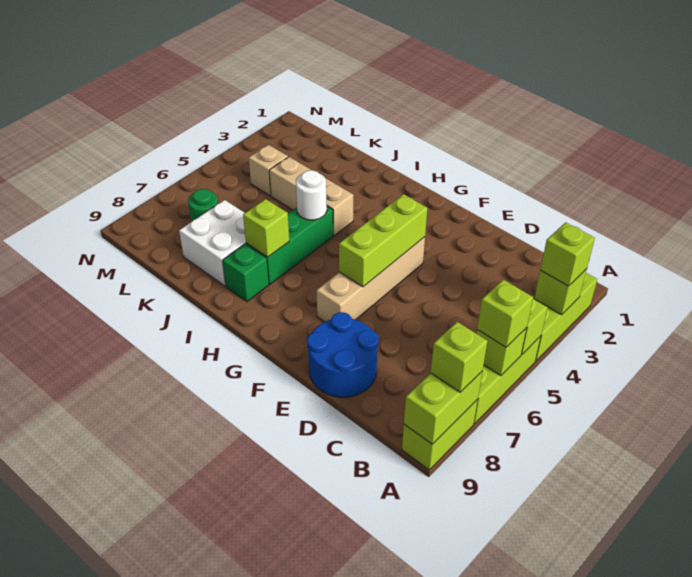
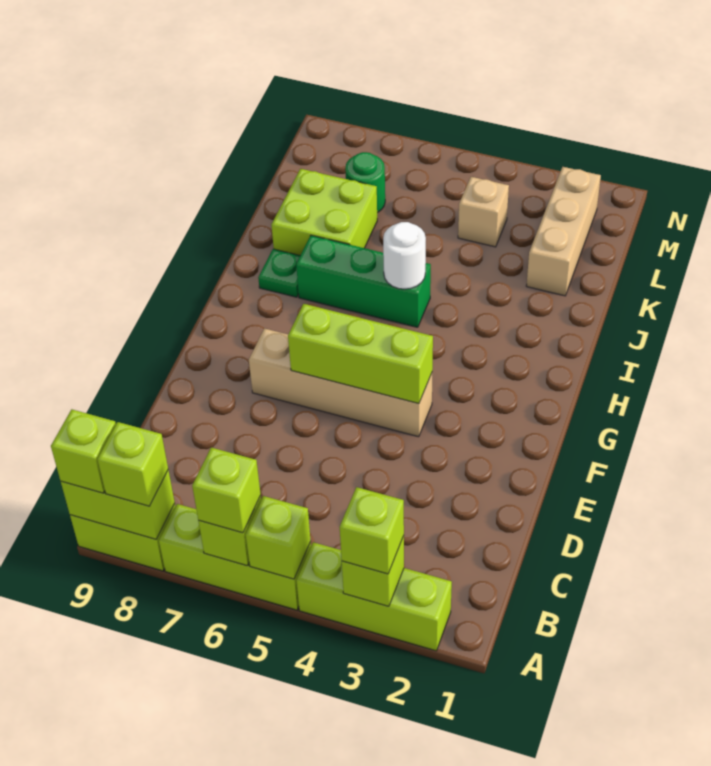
blue round brick D8:E9 level 1 -> none
tan brick I4:K4 level 1 -> tan brick K2:M2 level 1
lime brick I7 level 2 -> lime brick A9 level 3
green brick I8 level 1 -> green plate I8 level 1
white brick J7:K8 level 1 -> lime brick J7:K8 level 1

